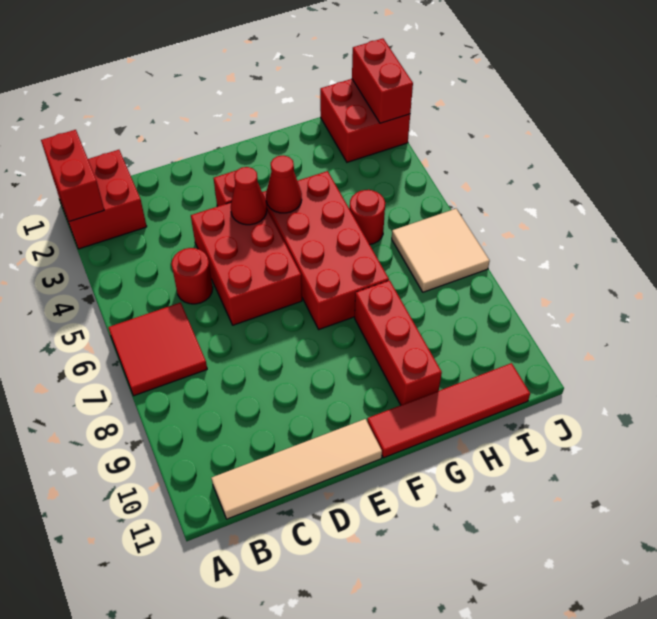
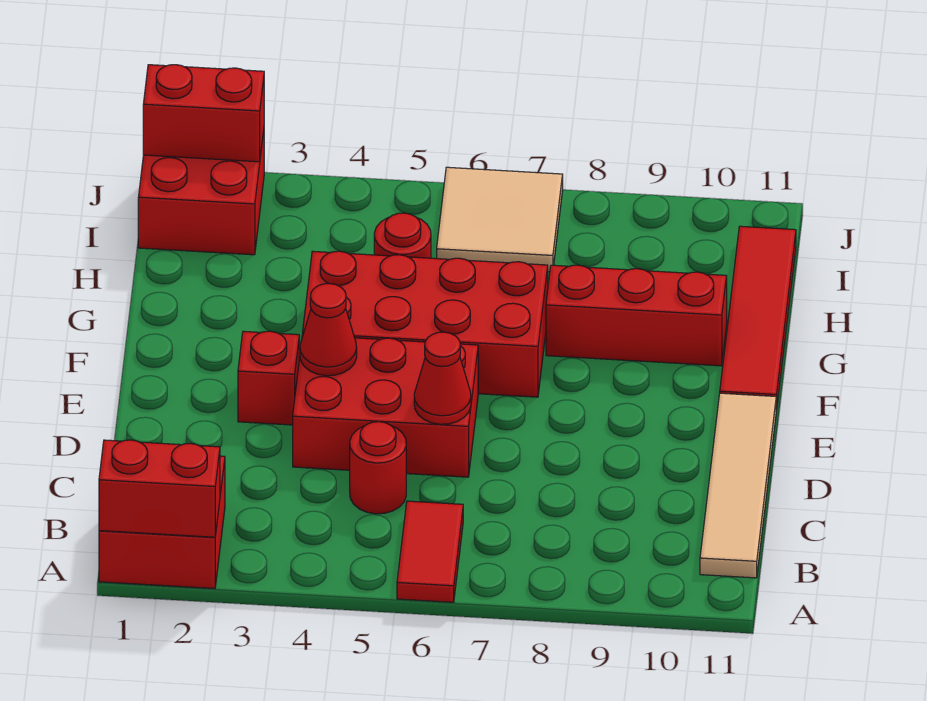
red tile A6:B7 level 1 -> red tile A6:B6 level 1
red cone F4 level 2 -> red cone D6 level 2

